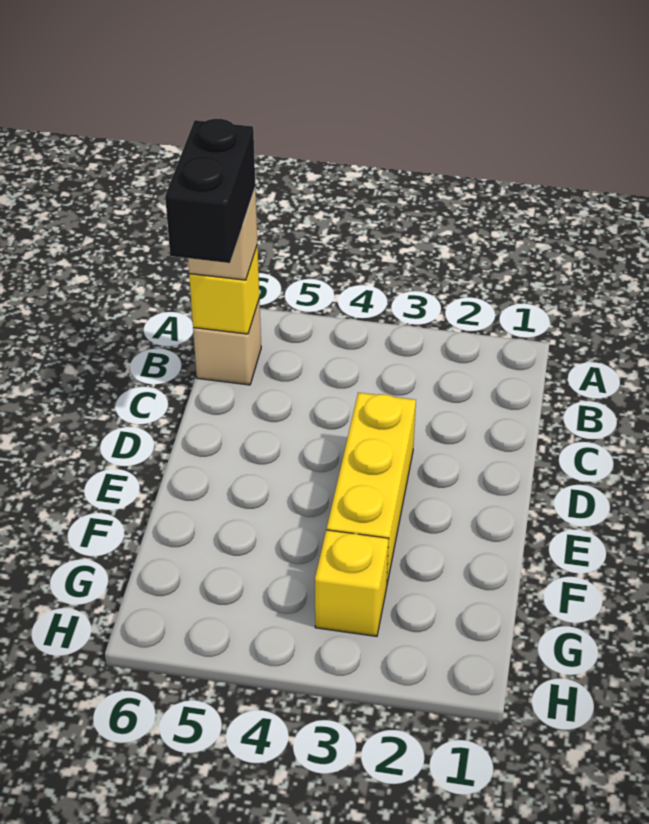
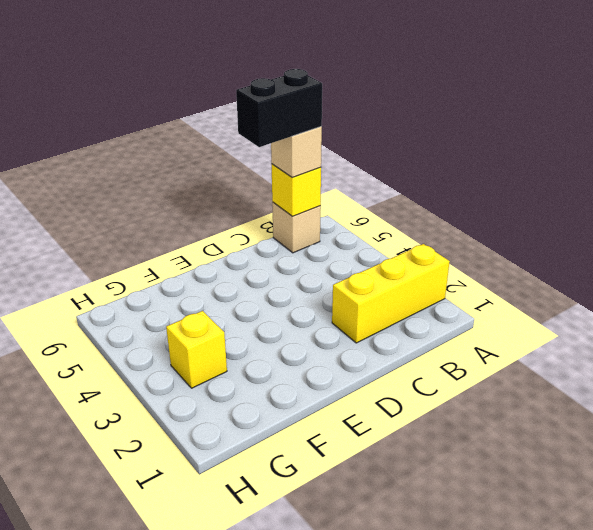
yellow brick D3:F3 level 1 -> yellow brick A2:C2 level 1

